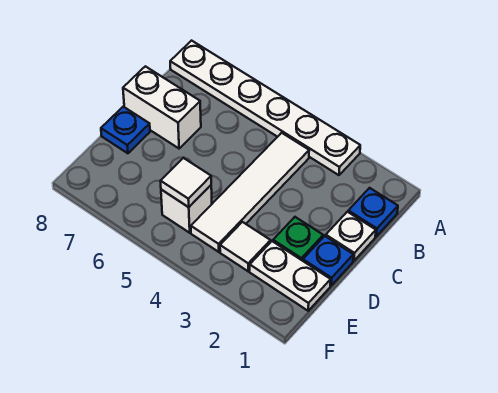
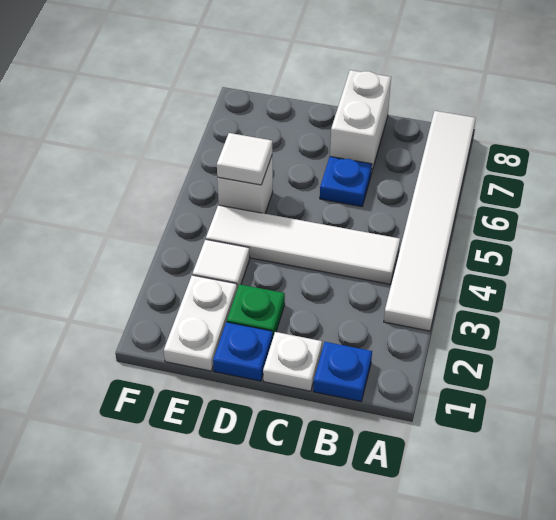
white plate A3:A8 level 1 -> white tile A3:A8 level 1
blue plate D8 level 1 -> blue plate C6 level 1

